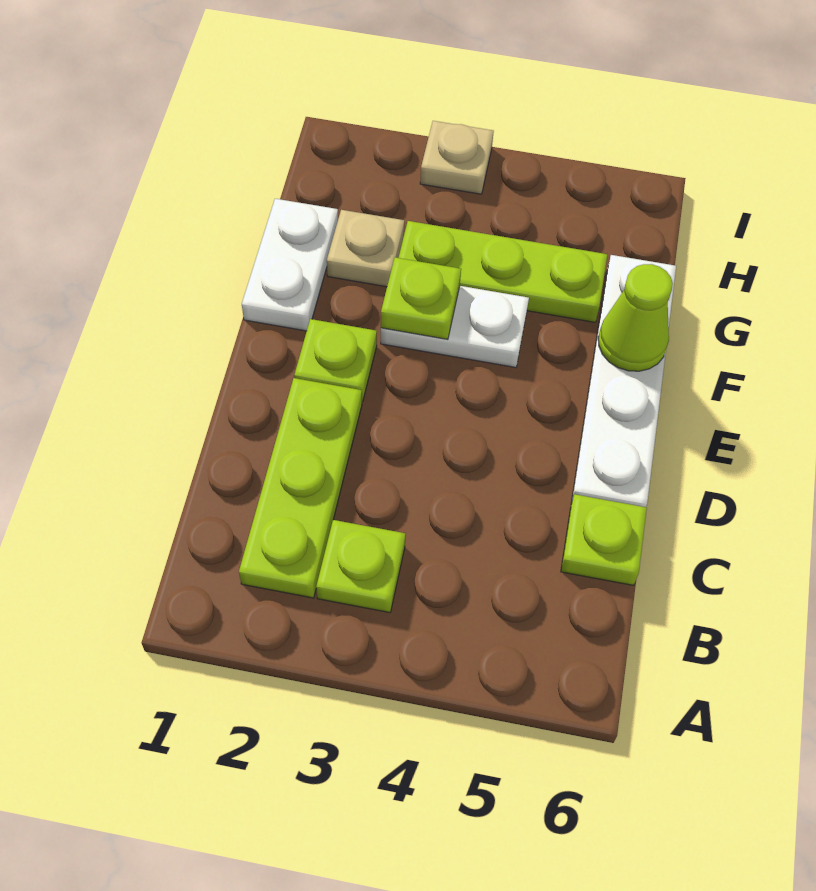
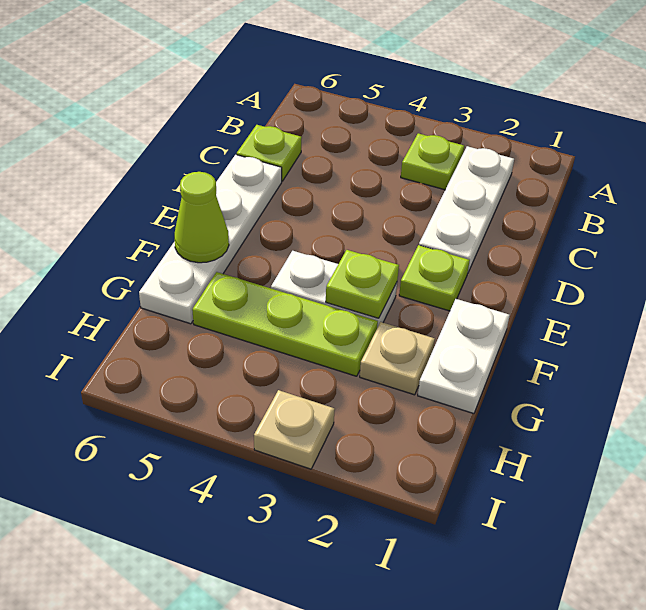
lime plate B2:D2 level 1 -> white plate B2:D2 level 1

